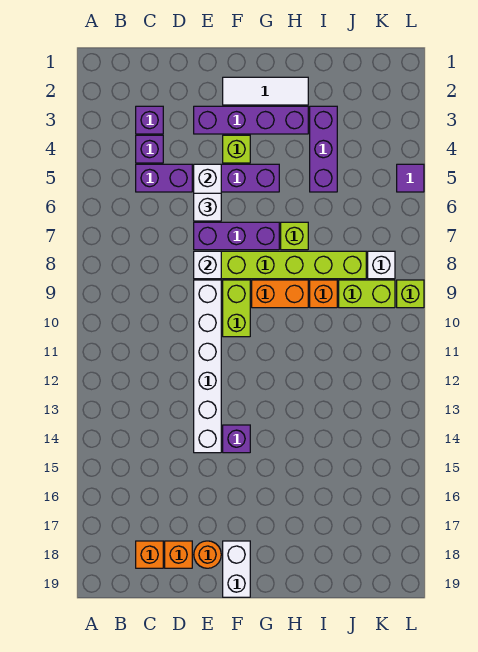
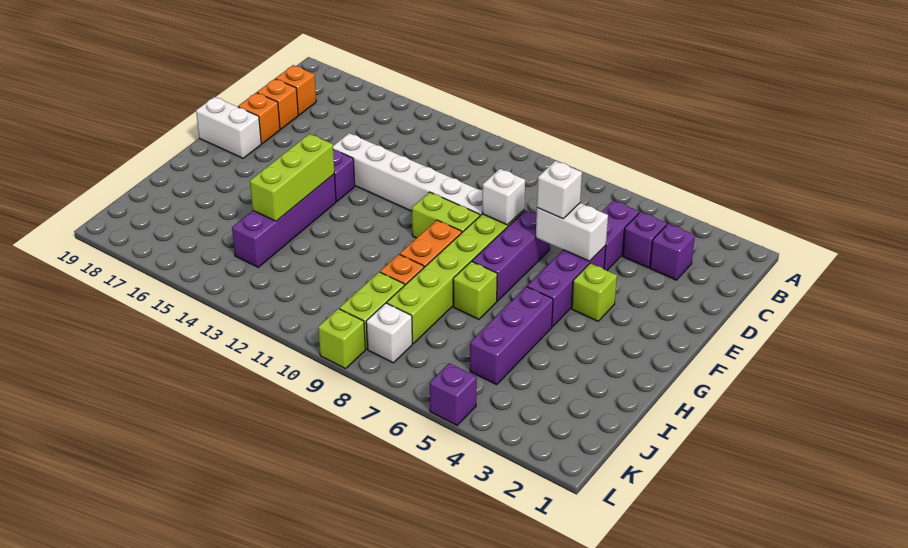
purple brick E3:H3 level 1 -> purple brick G14:J14 level 1
orange round brick E18 level 1 -> orange brick E18 level 1
white tile F2:H2 level 1 -> none
none -> lime brick G14:I14 level 2
purple brick I3:I5 level 1 -> purple brick H5:J5 level 1
purple tile L5 level 1 -> purple brick L5 level 1

